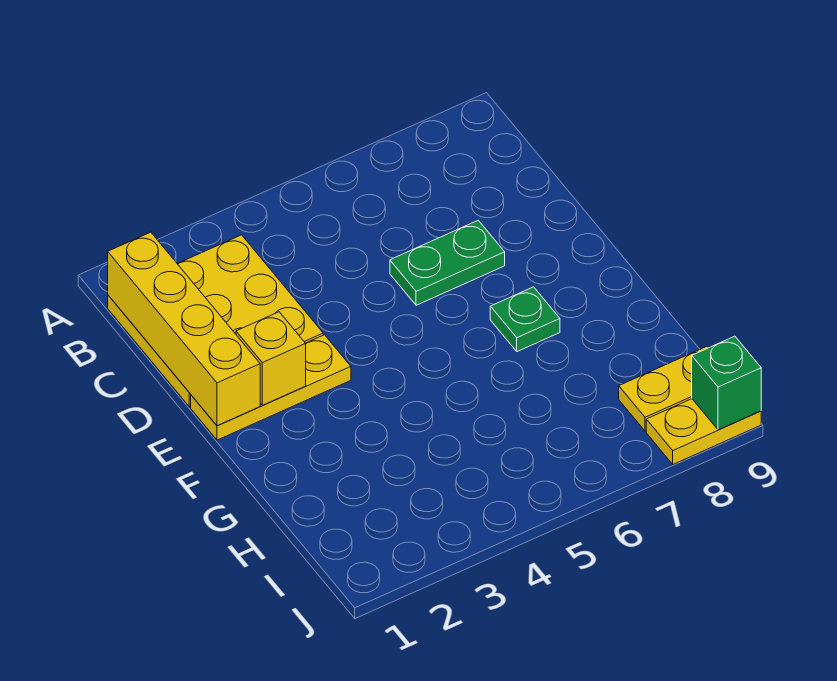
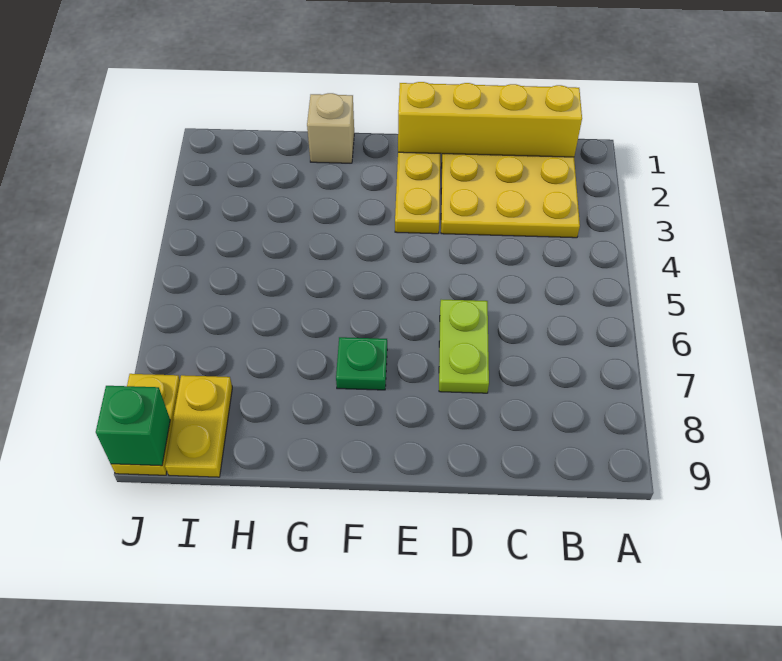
green plate D6:D7 level 1 -> lime plate D6:D7 level 1
yellow brick E2 level 2 -> none
none -> tan brick G1 level 1

